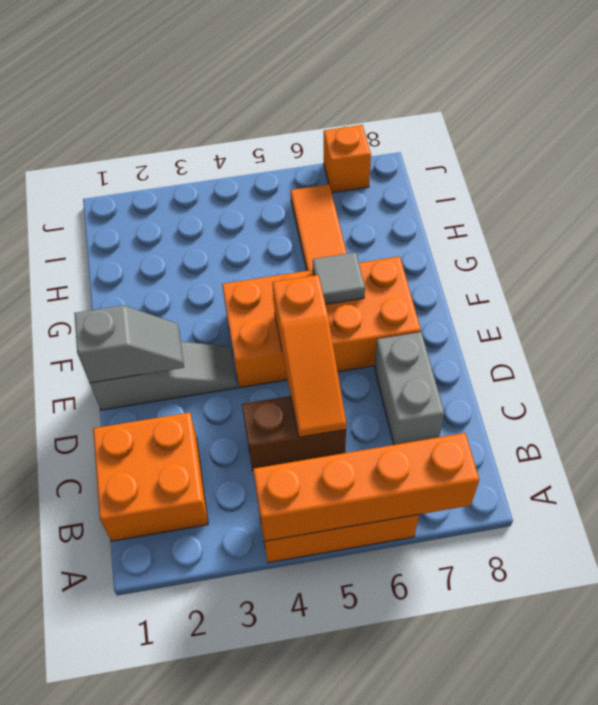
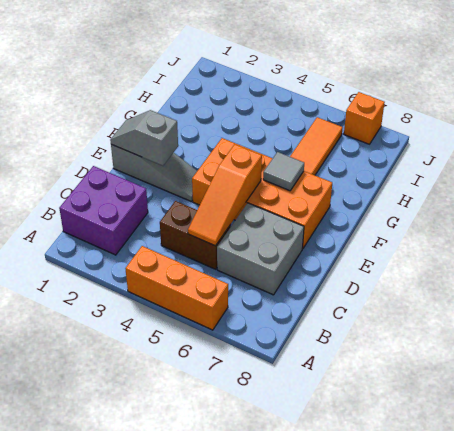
orange brick A4:A7 level 2 -> none
orange brick B1:C2 level 1 -> purple brick B1:C2 level 1
grey brick C7:D7 level 1 -> grey brick C6:D7 level 1
grey slope E1:E2 level 2 top 1 -> grey slope E1:E2 level 2 top 2

